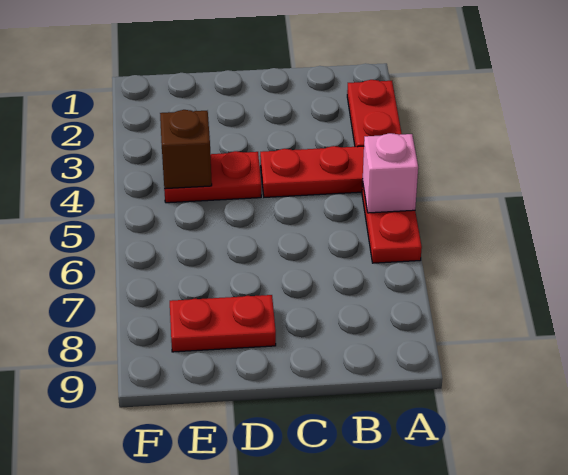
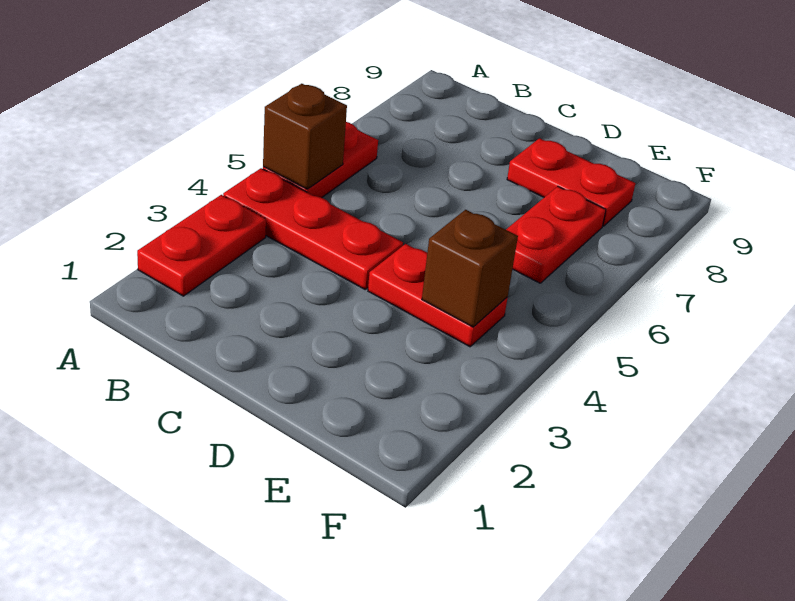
pink brick A5 level 2 -> brown brick A5 level 2
none -> red plate E6:E7 level 1

